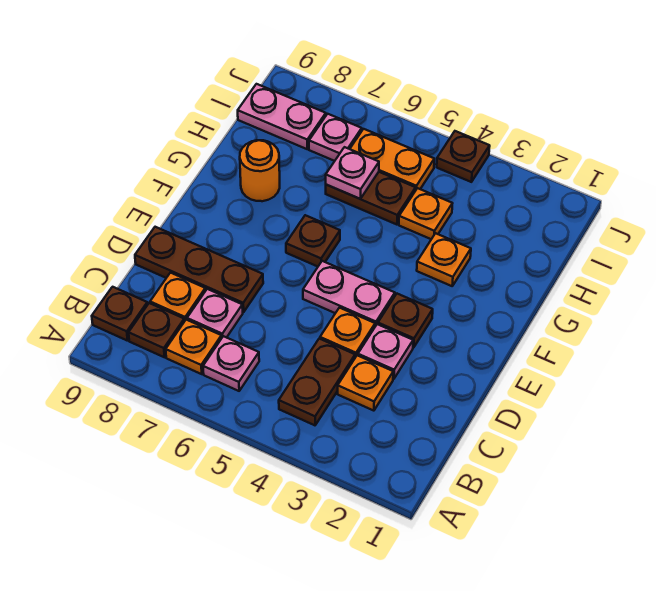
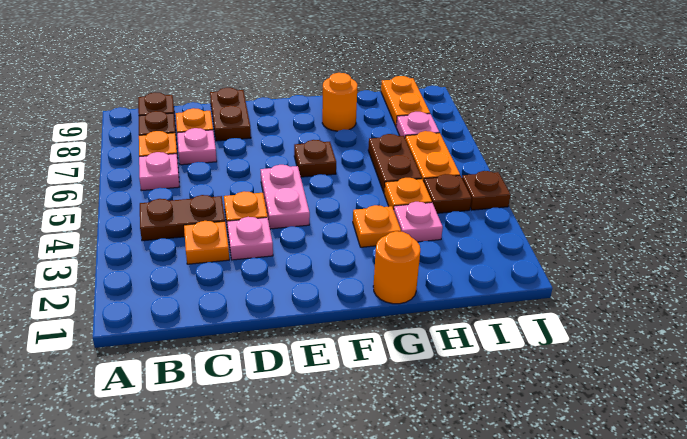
brown plate D7:D9 level 1 -> brown plate D8:D9 level 1
brown plate E3 level 1 -> brown plate I4 level 1
none -> orange round brick G1 level 1
pink plate H6 level 2 -> pink plate H3 level 1
pink plate I8:I9 level 1 -> orange plate I8:I9 level 1

